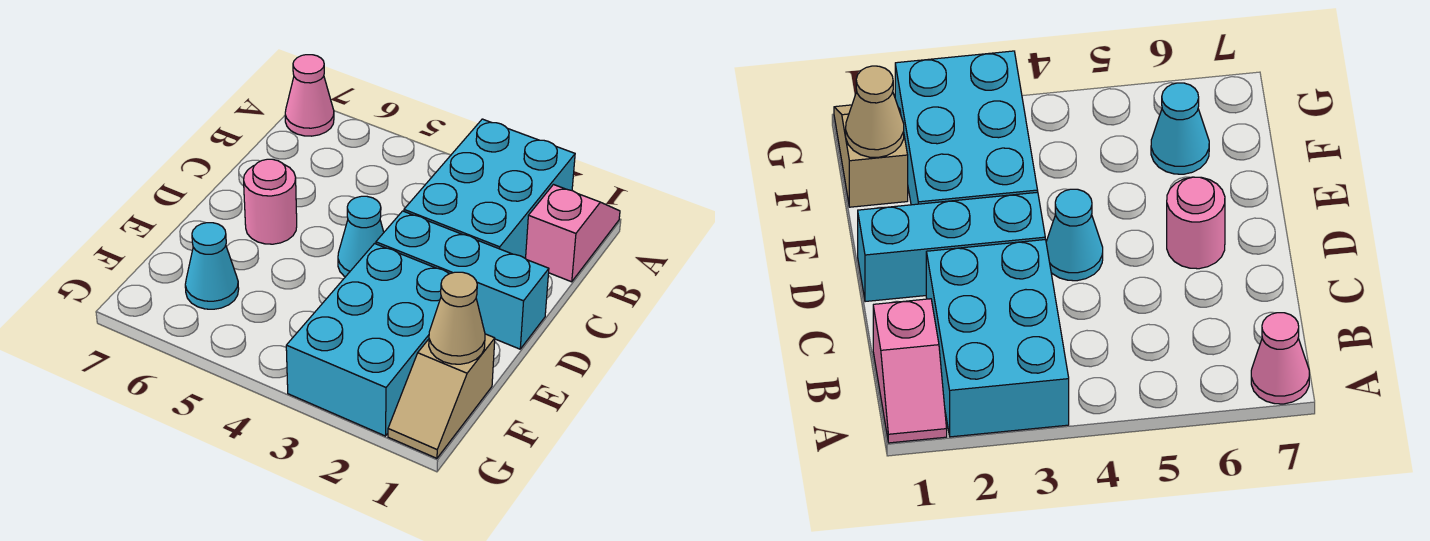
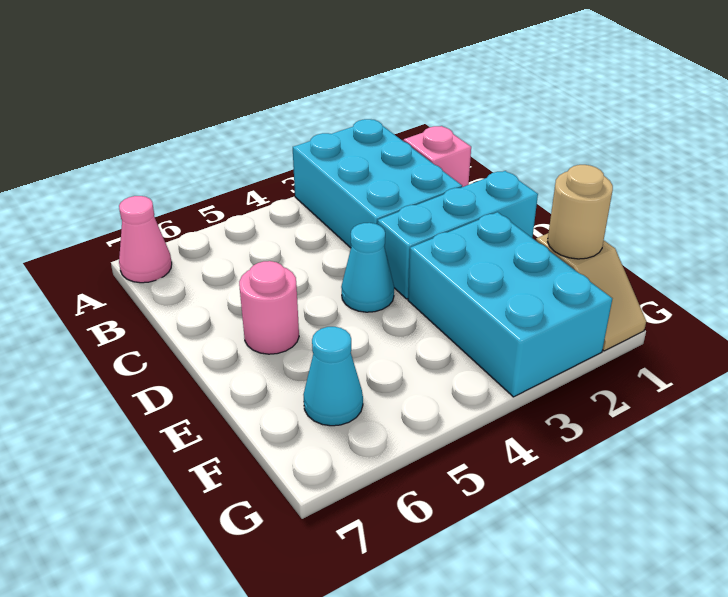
tan cone F1 level 2 -> tan round brick F1 level 2

